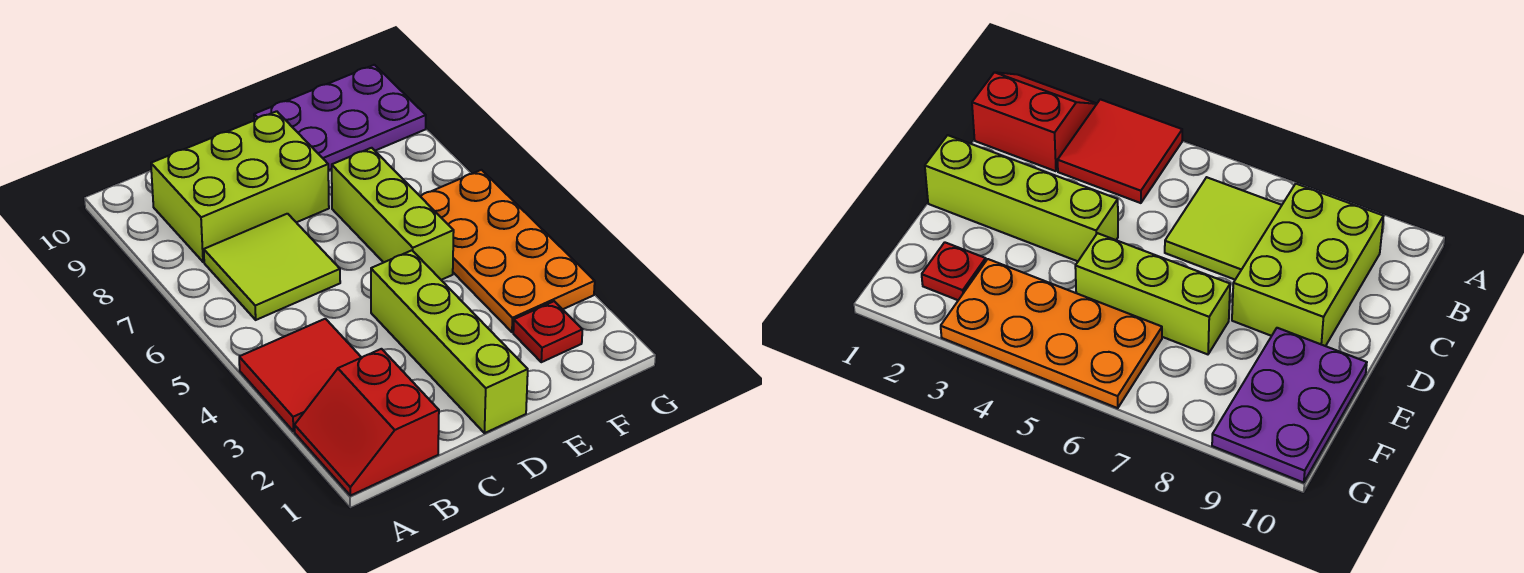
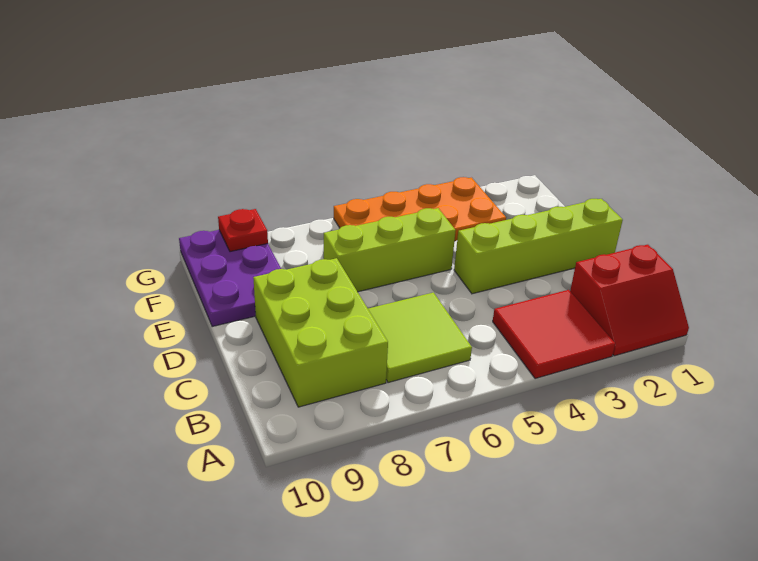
red plate F2 level 1 -> red plate G9 level 2

